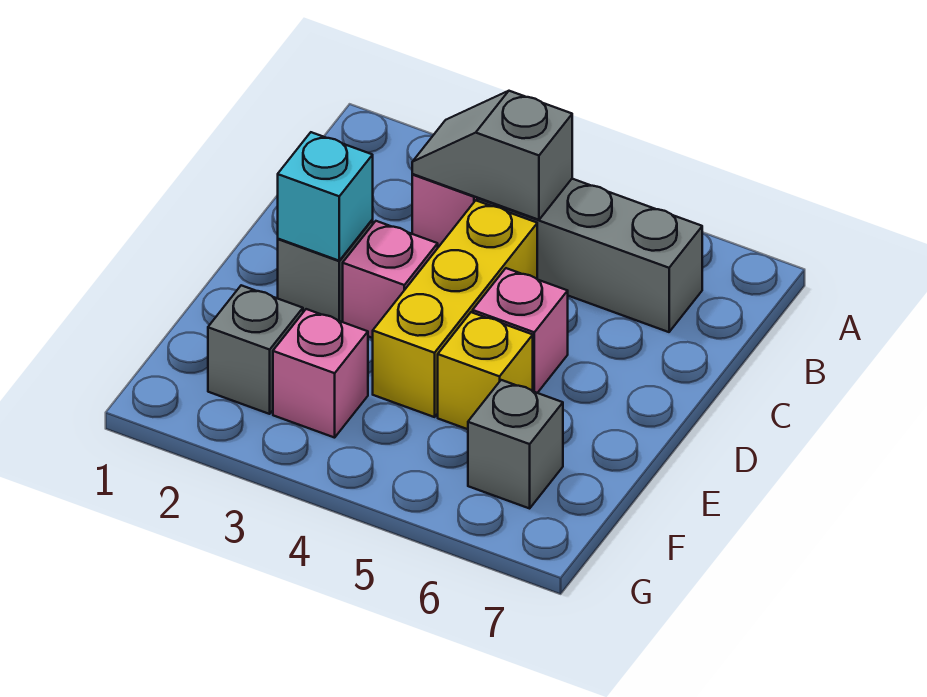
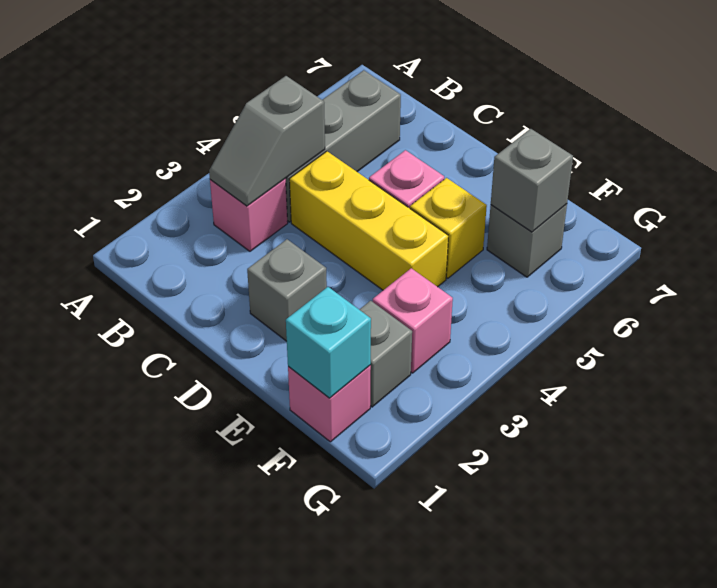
cyan brick D2 level 2 -> cyan brick F1 level 2
pink brick D3 level 1 -> pink brick F1 level 1
none -> grey brick F6 level 2

